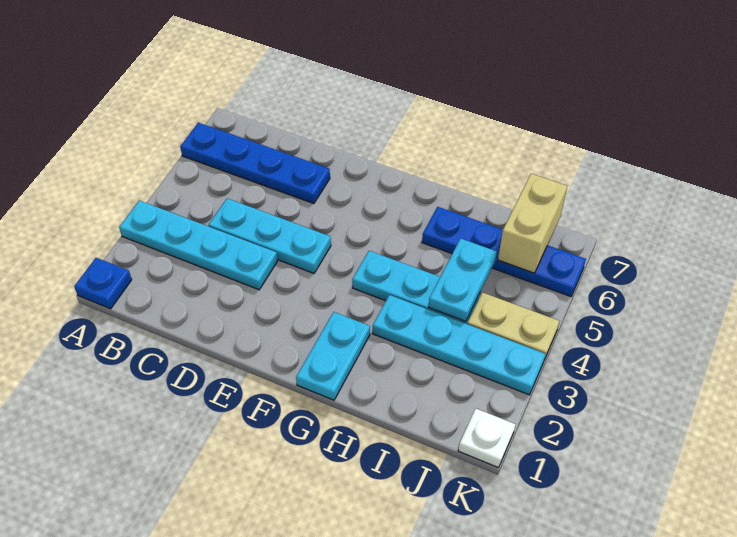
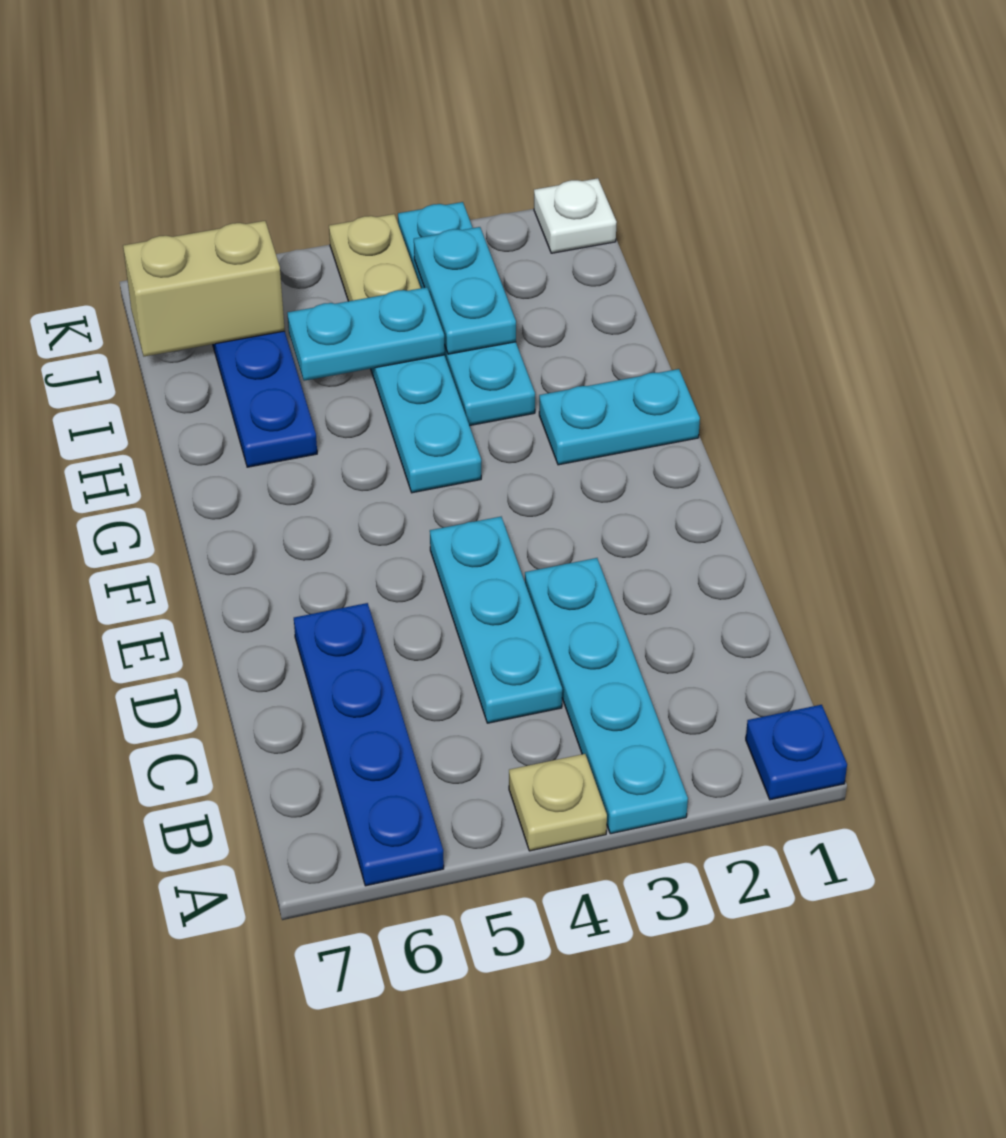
none -> tan plate A4 level 1
none -> cyan plate I3:J3 level 2

